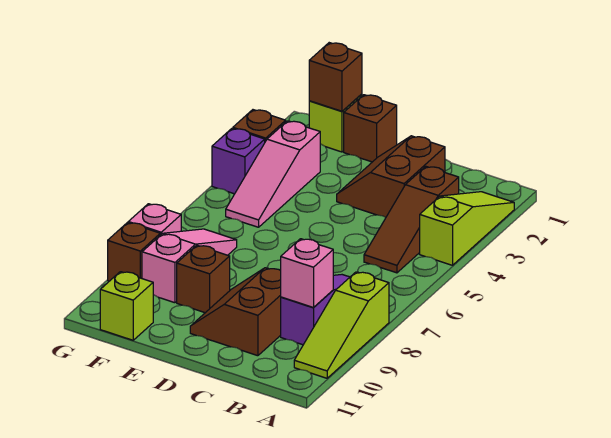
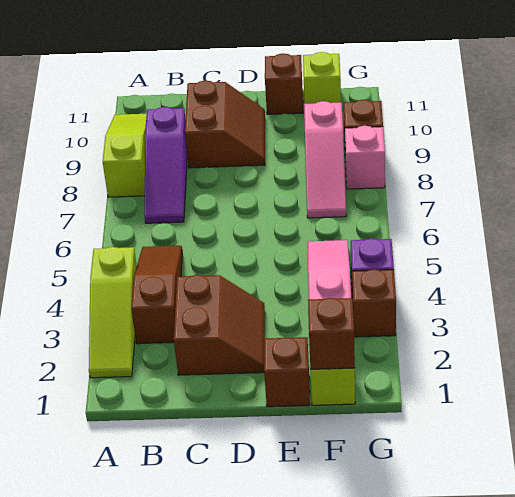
pink brick B9 level 2 -> none
brown brick E9 level 1 -> brown brick E11 level 1

